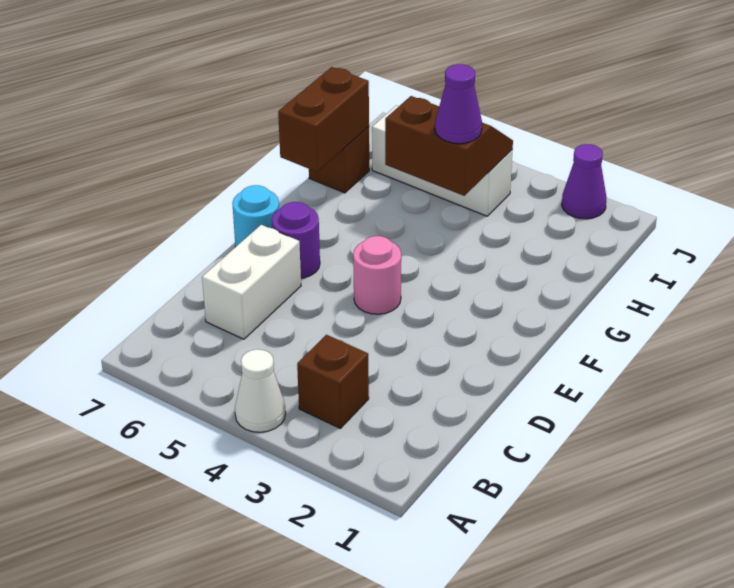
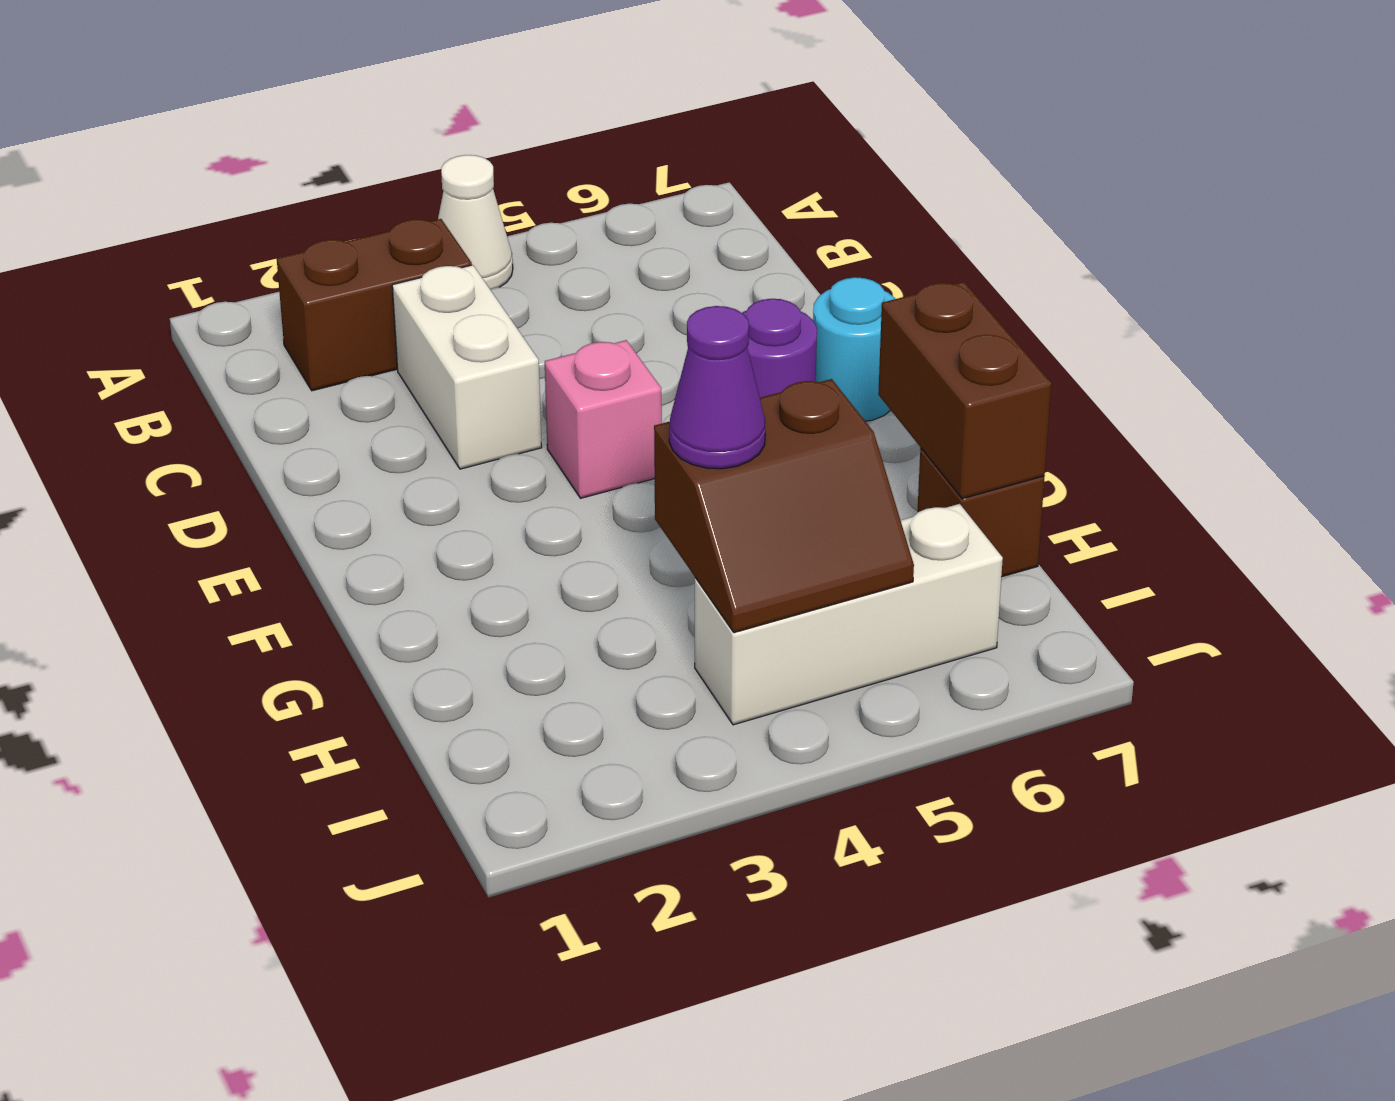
brown brick B3 level 1 -> brown brick B2:B3 level 1
white brick C6:D6 level 1 -> white brick C3:D3 level 1
pink round brick E4 level 1 -> pink brick E4 level 1
purple cone J2 level 1 -> none

